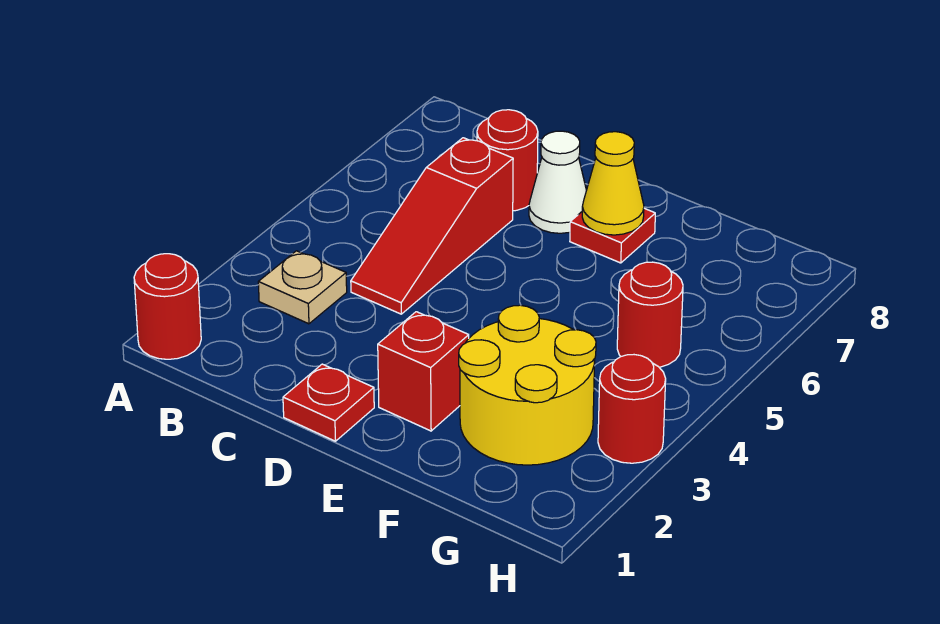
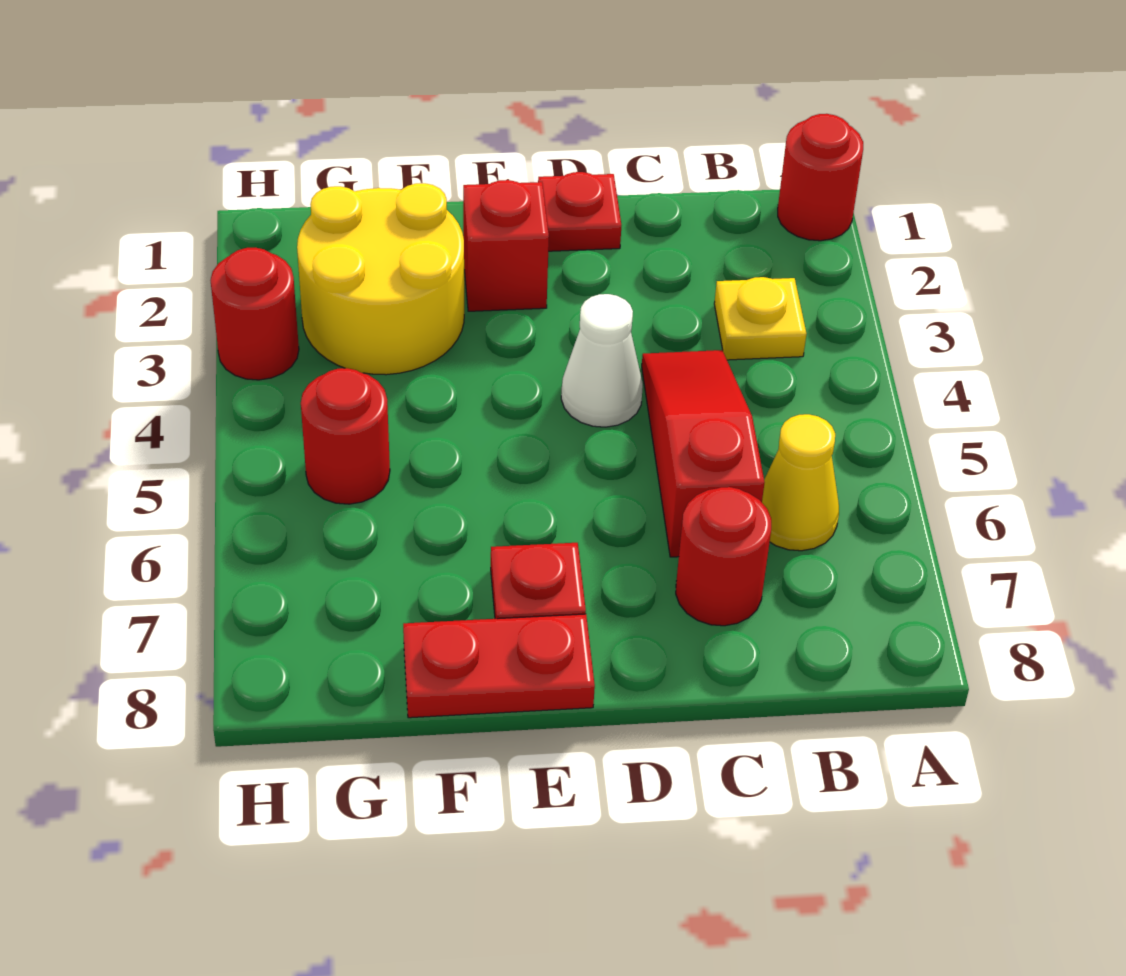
tan plate B3 level 1 -> yellow plate B3 level 1
white cone D7 level 1 -> white cone D4 level 1
yellow cone E7 level 2 -> yellow cone B6 level 1
none -> red plate E8:F8 level 1

